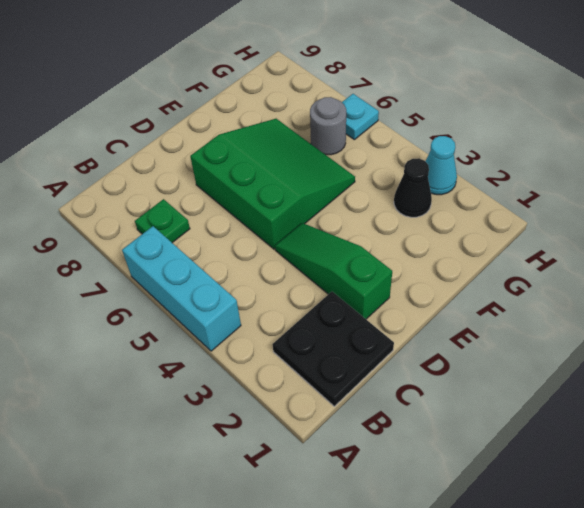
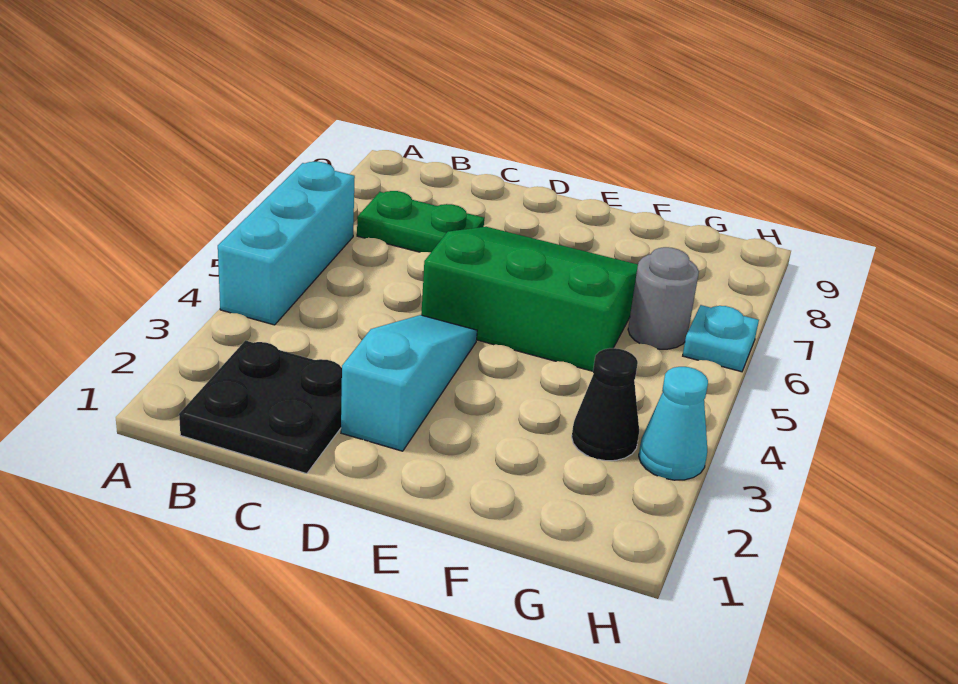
green plate B7 level 1 -> green plate B7:C7 level 1
green slope D2:D4 level 1 top 2 -> cyan slope D2:D4 level 1 top 2
green slope D5:F7 level 1 top D -> green slope D5:F7 level 1 top 5

